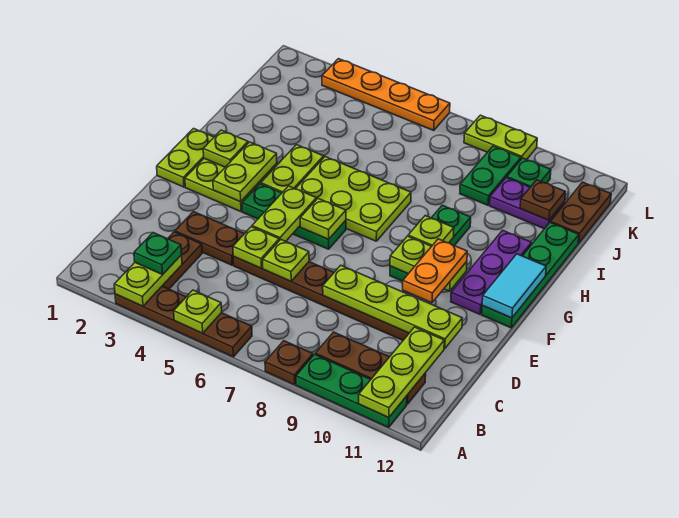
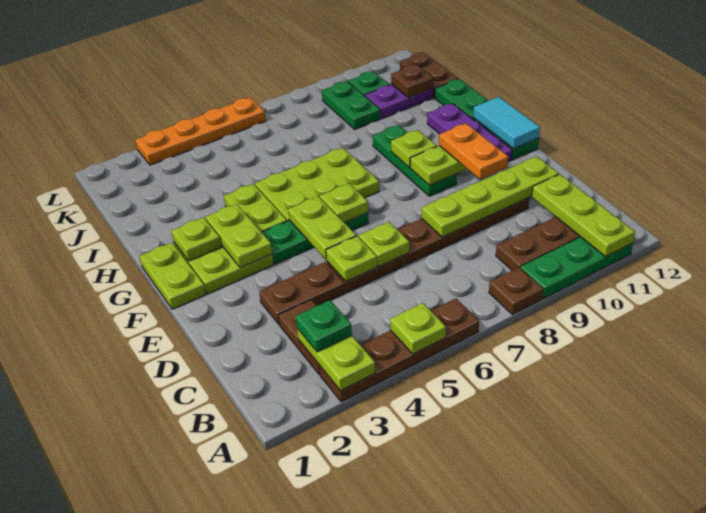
lime plate L8:L9 level 1 -> none

